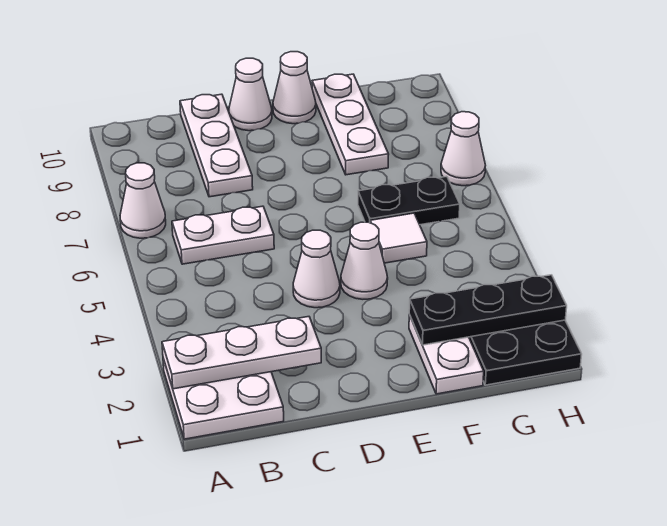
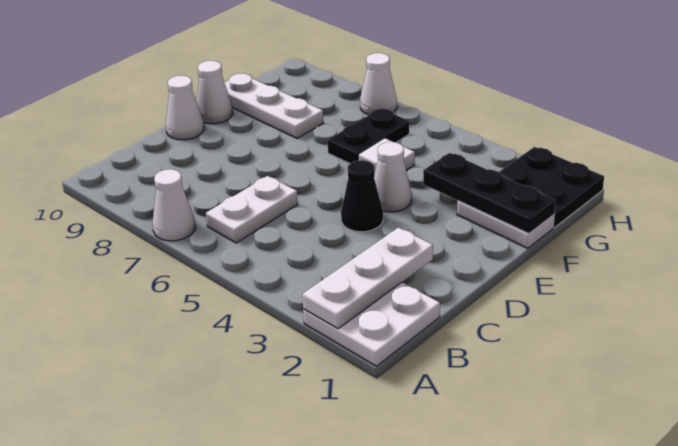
white plate C8:C10 level 1 -> none
white cone D4 level 1 -> black cone D4 level 1
black plate F2:H2 level 2 -> black plate F1:F3 level 2

